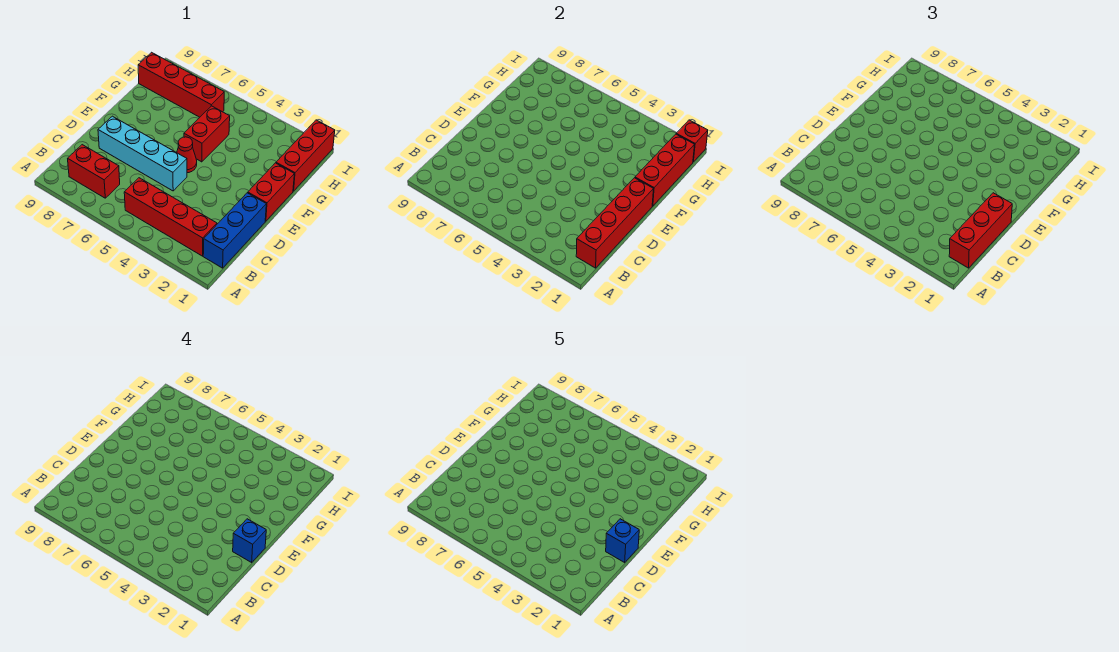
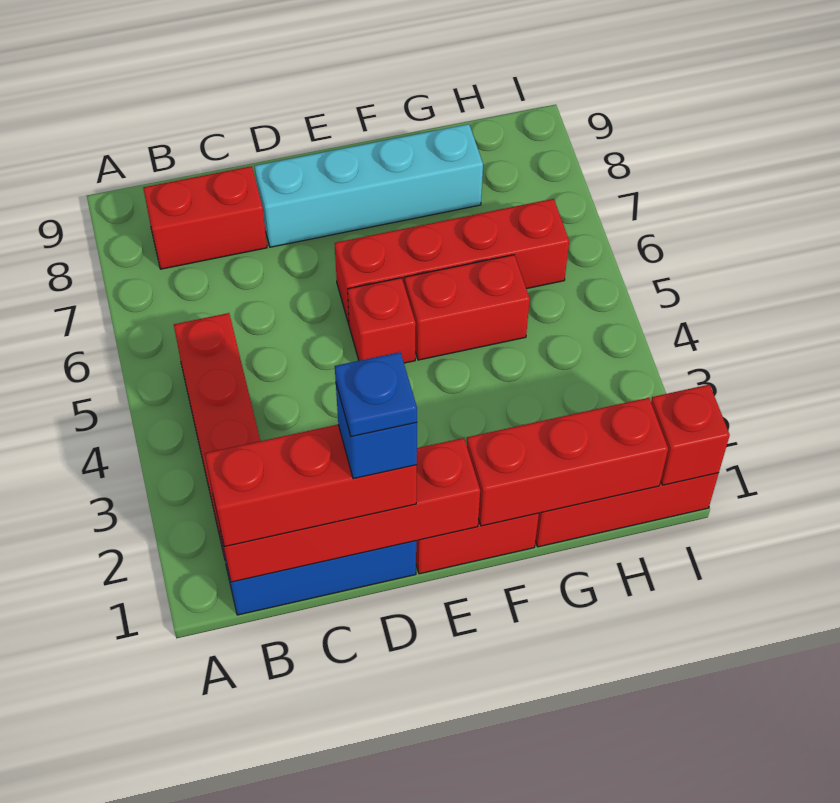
red brick B7:B8 level 1 -> red brick B8:C8 level 1
blue brick D1 level 5 -> blue plate D1 level 5
cyan brick D5:D8 level 1 -> cyan brick D8:G8 level 1
red cone E5 level 1 -> red brick E5 level 1
red brick H6:H9 level 1 -> red brick E6:H6 level 1

